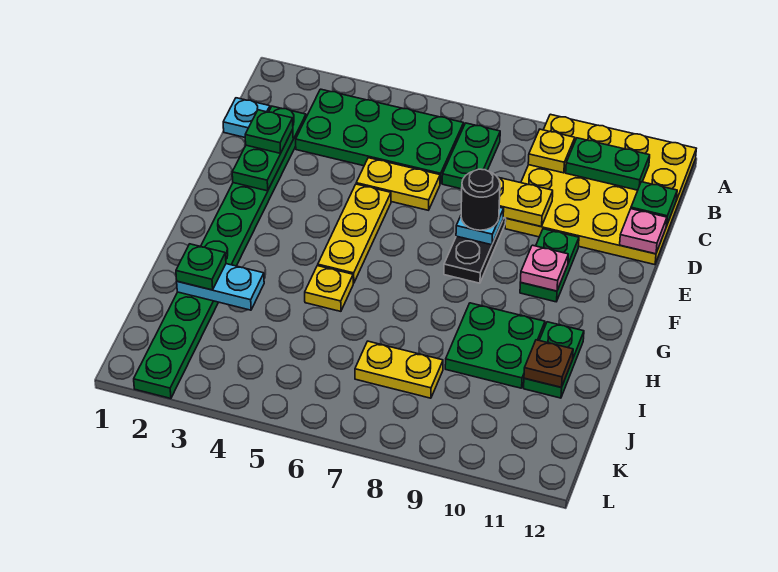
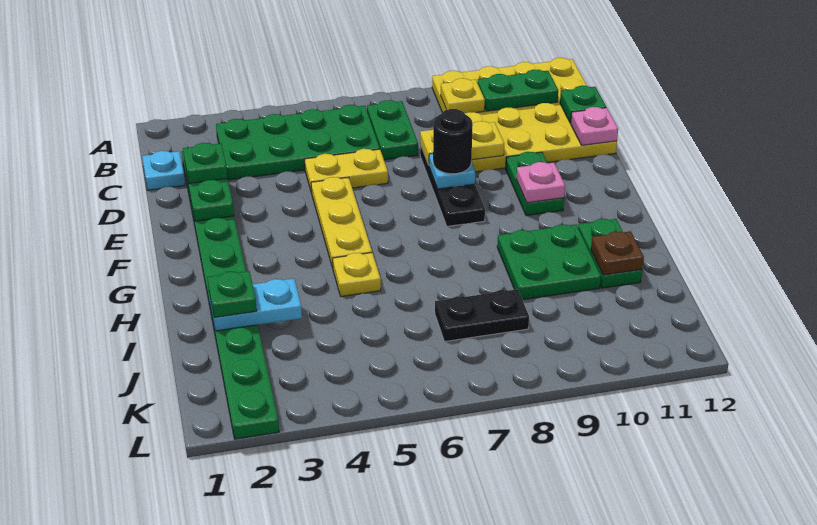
yellow plate J7:J8 level 1 -> black plate J7:J8 level 1

